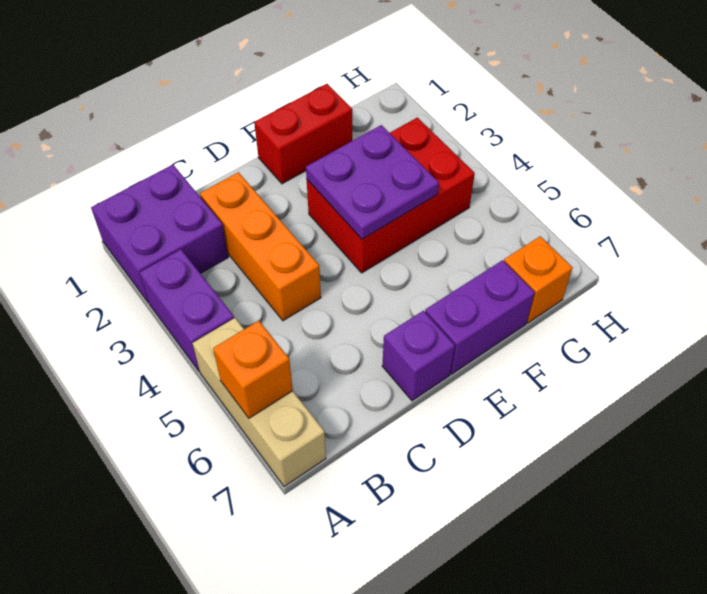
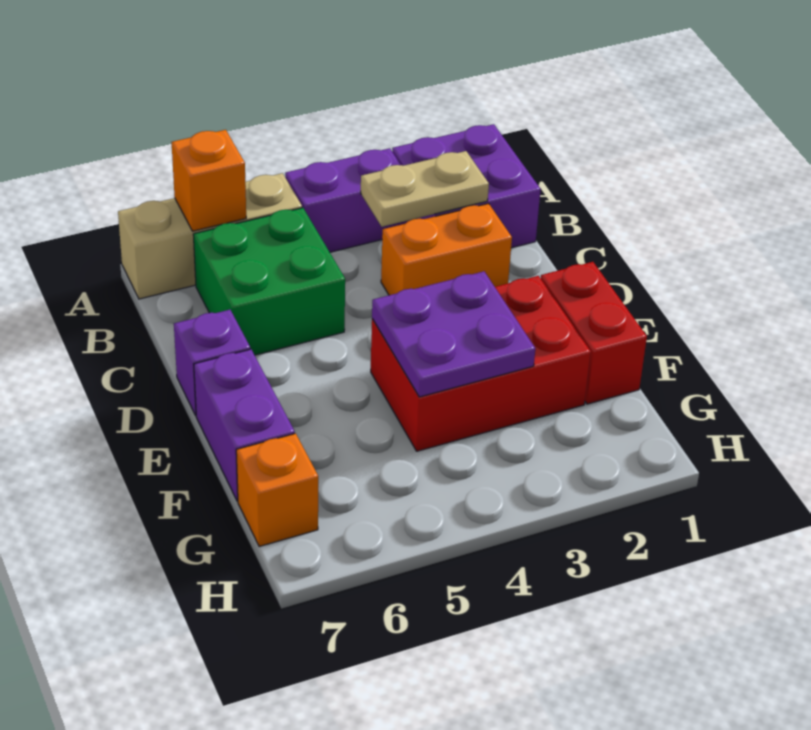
none -> tan plate B2:B3 level 2
none -> green brick B5:C6 level 1
orange brick C2:C4 level 1 -> orange brick C2:C3 level 1
red brick E3:G4 level 1 -> red brick E2:F4 level 1

